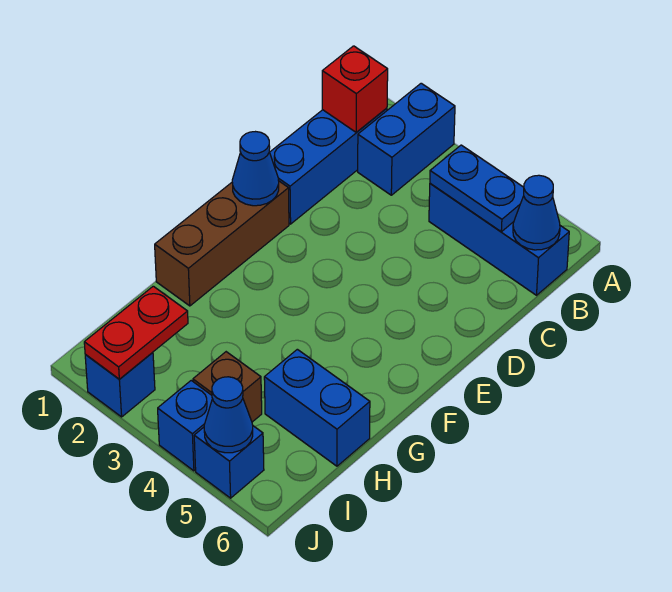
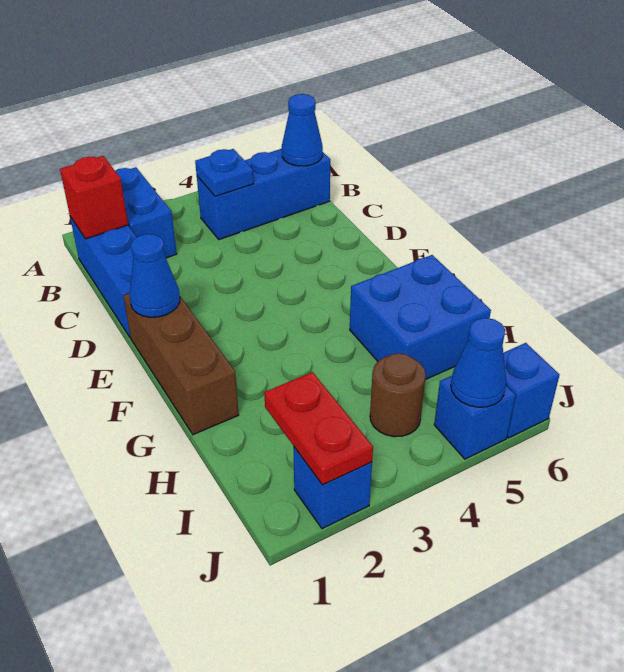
blue plate B4:B5 level 2 -> blue plate B4 level 2
blue brick H5:H6 level 1 -> blue brick G5:H6 level 1
brown brick I4 level 1 -> brown round brick I4 level 1
blue brick J4 level 1 -> blue brick J6 level 1

